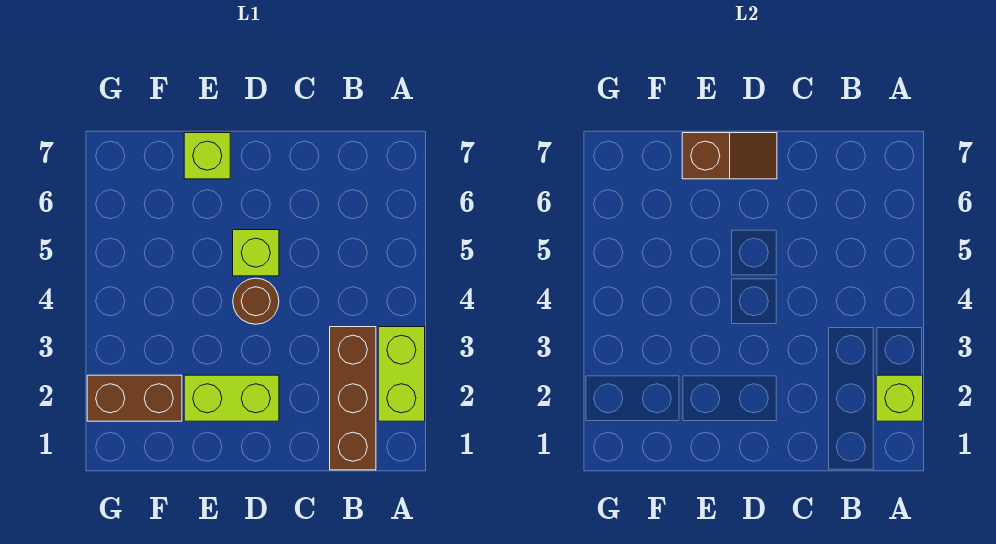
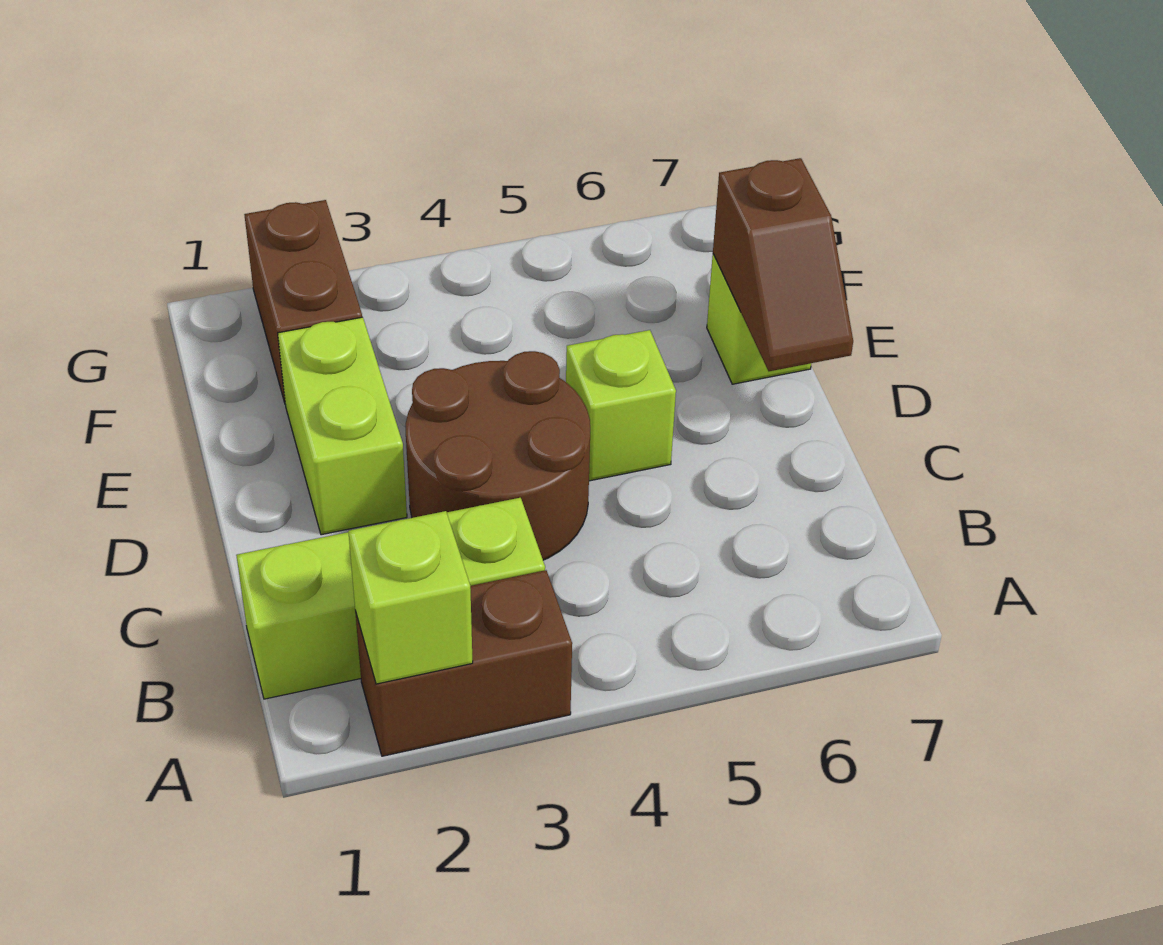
lime brick A2:A3 level 1 -> brown brick A2:A3 level 1
brown brick B1:B3 level 1 -> lime brick B1:B3 level 1
brown round brick D4 level 1 -> brown round brick C3:D4 level 1

